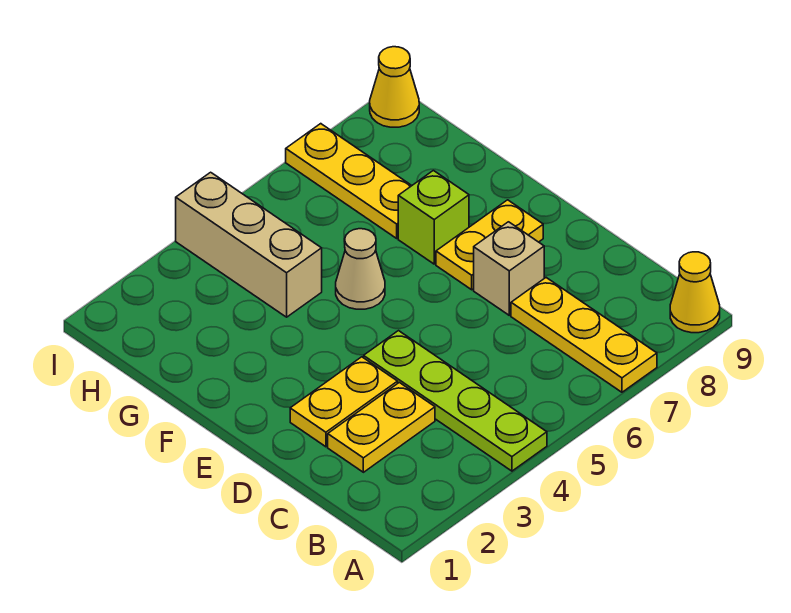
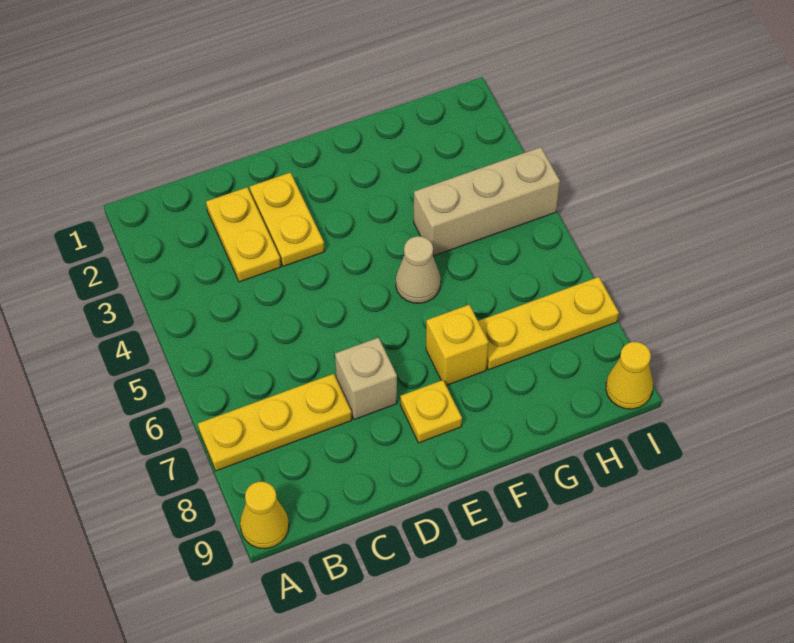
lime plate A4:D4 level 1 -> none
yellow plate E7:E8 level 1 -> yellow plate E8 level 1
lime brick F7 level 1 -> yellow brick F7 level 1

